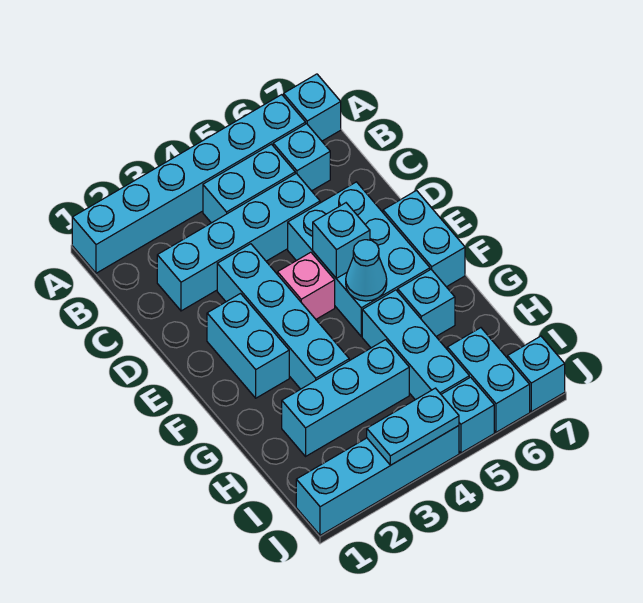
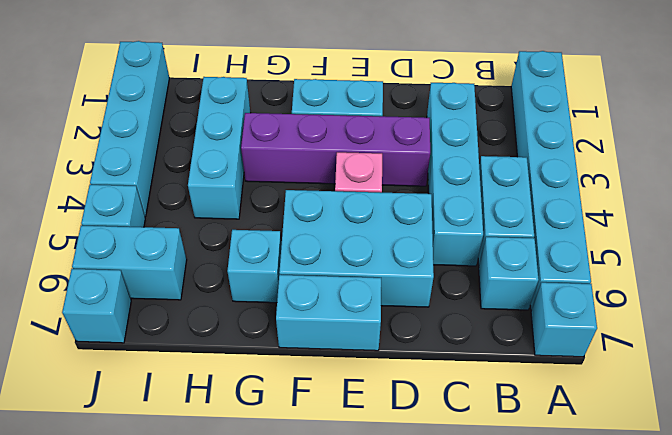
cyan brick D3:G3 level 1 -> purple brick D3:G3 level 1
cyan brick E5 level 2 -> none
cyan cone F5 level 2 -> none
cyan brick G5:I5 level 1 -> none
cyan plate J3:J4 level 2 -> none

